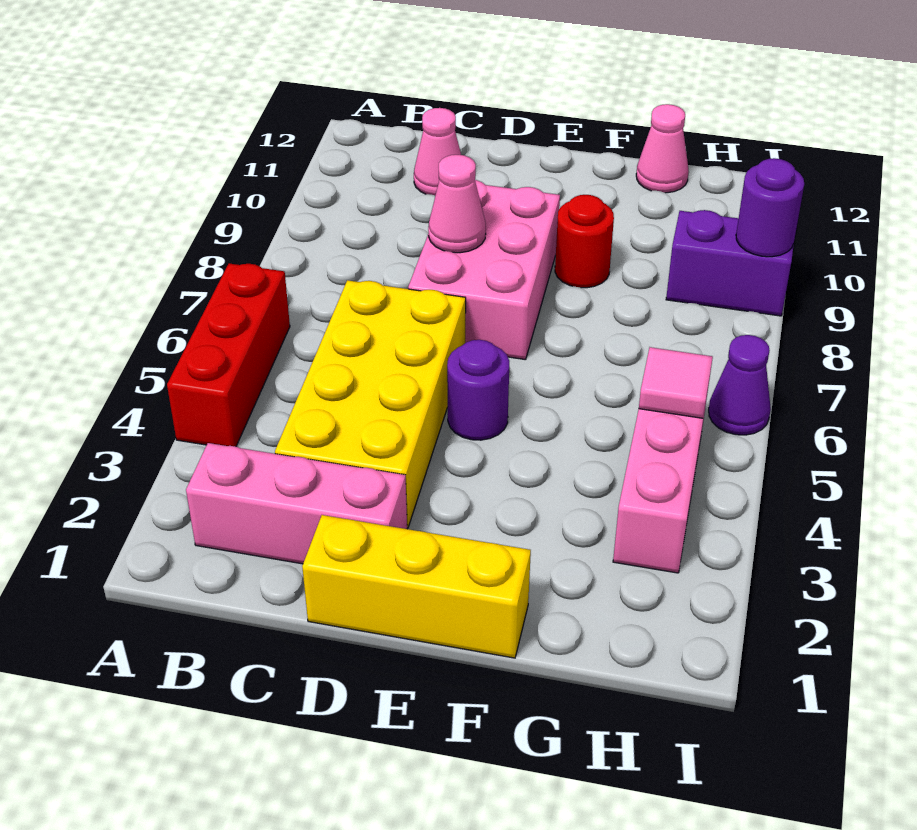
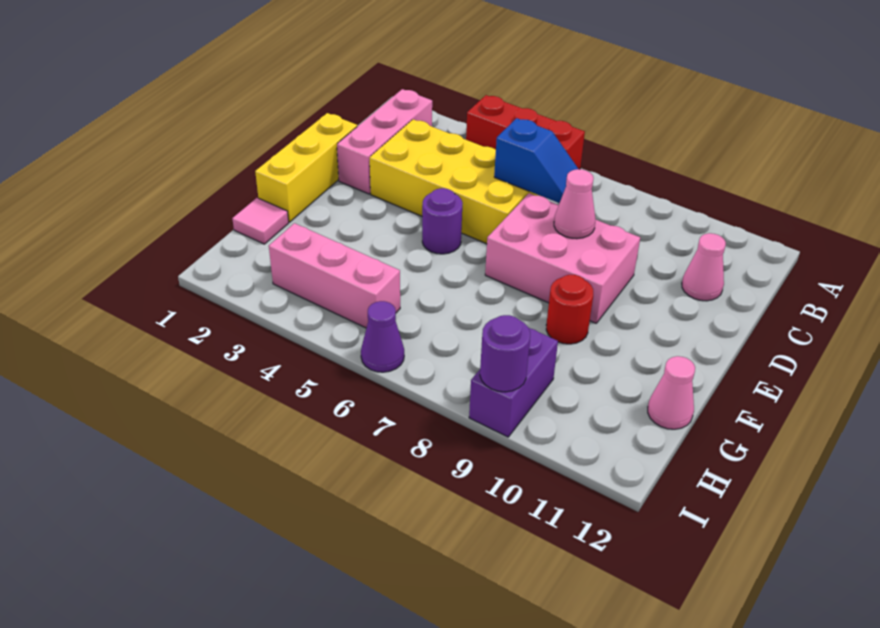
none -> blue slope C6:C7 level 2 top 6
pink tile H5 level 2 -> pink tile G1 level 1

